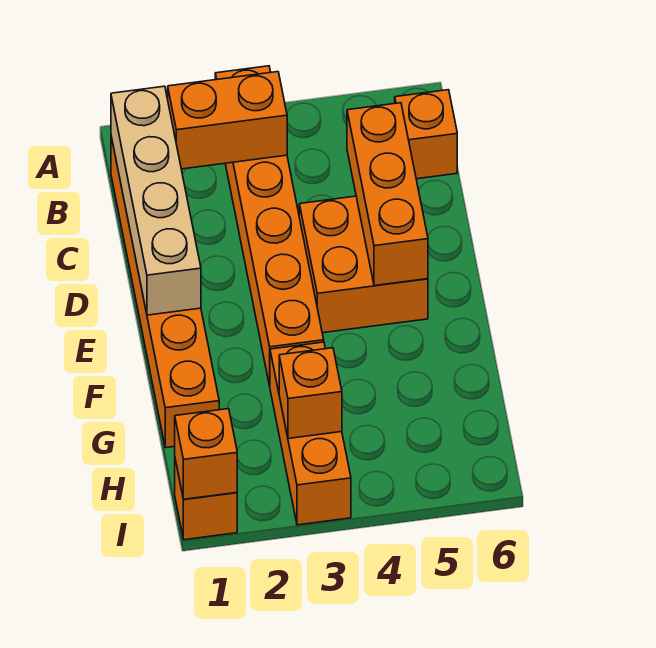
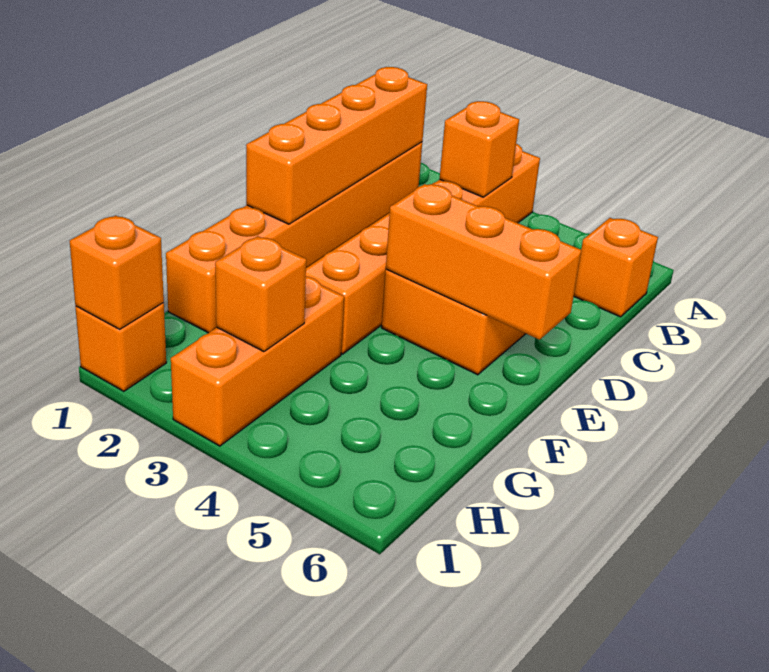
tan brick B1:E1 level 2 -> orange brick B1:E1 level 2
orange brick B2:B3 level 2 -> orange brick B3 level 2
orange brick C5:E5 level 2 -> orange brick E4:E6 level 2

